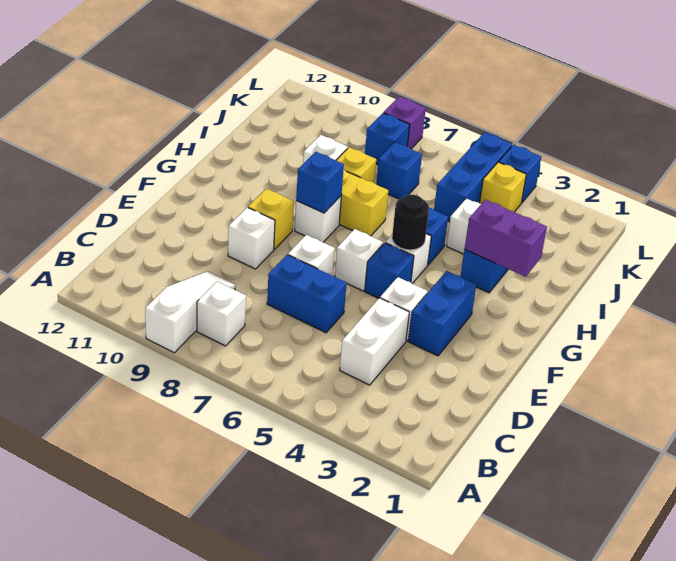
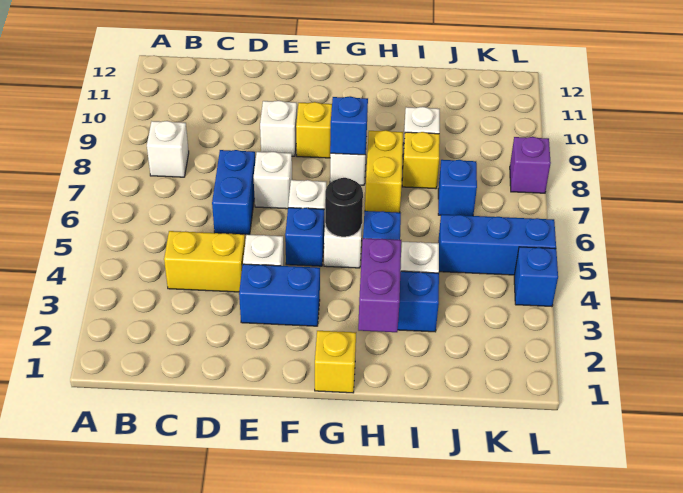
white slope A9:C9 level 1 top A -> none
white brick C4:D4 level 1 -> yellow brick C4:D4 level 1
yellow brick K4 level 1 -> yellow brick G1 level 1
blue brick K8 level 1 -> none

